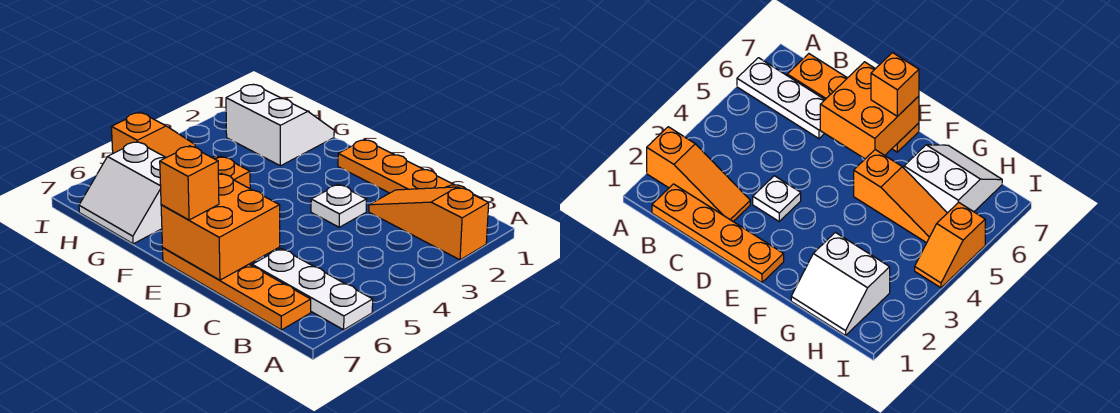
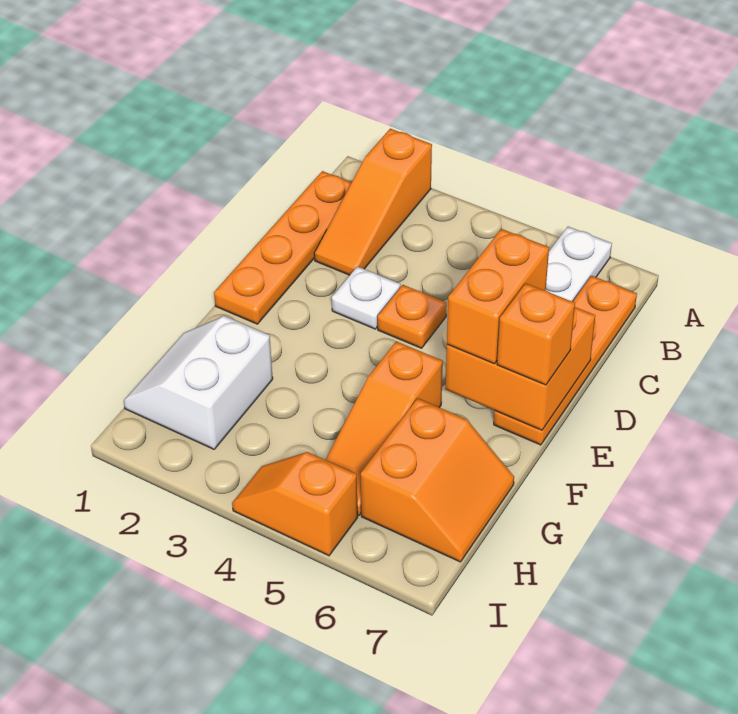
none -> orange plate D4 level 1
none -> orange brick D6:E6 level 3
white slope G6:H7 level 1 top 6 -> orange slope G6:H7 level 1 top 6

